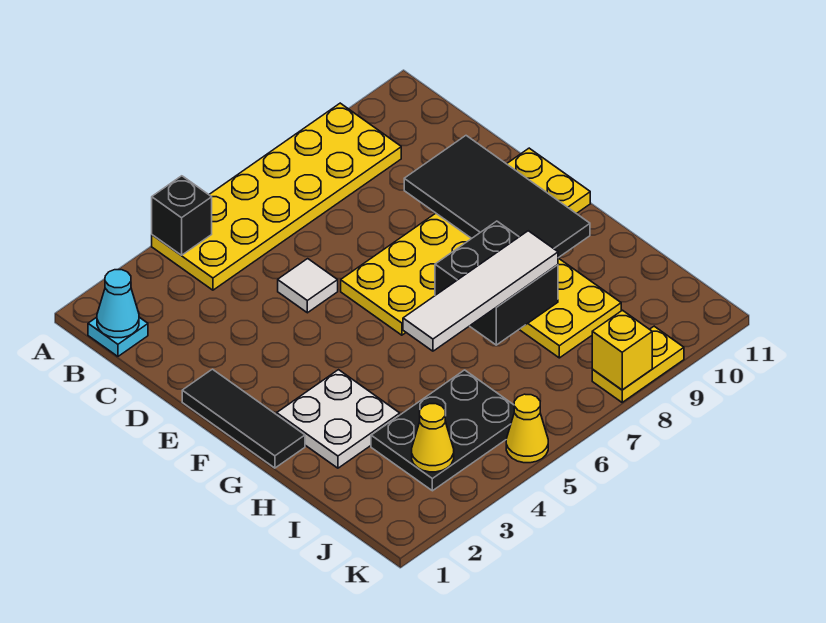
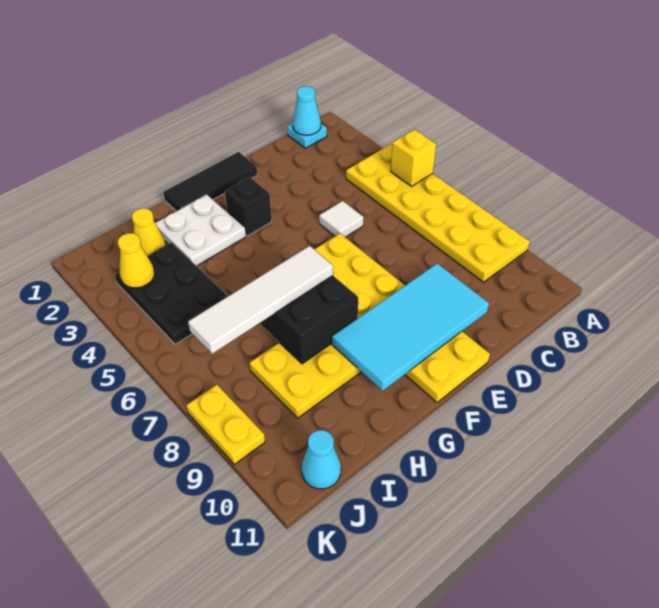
black brick A4 level 2 -> black brick F3 level 1
black tile D9:G10 level 2 -> cyan tile D9:G10 level 2
white tile H5:H8 level 3 -> white tile G7:J7 level 3
none -> cyan cone J11 level 1
yellow cone K5 level 1 -> yellow cone I2 level 1
yellow brick K8 level 2 -> yellow brick A5 level 2

